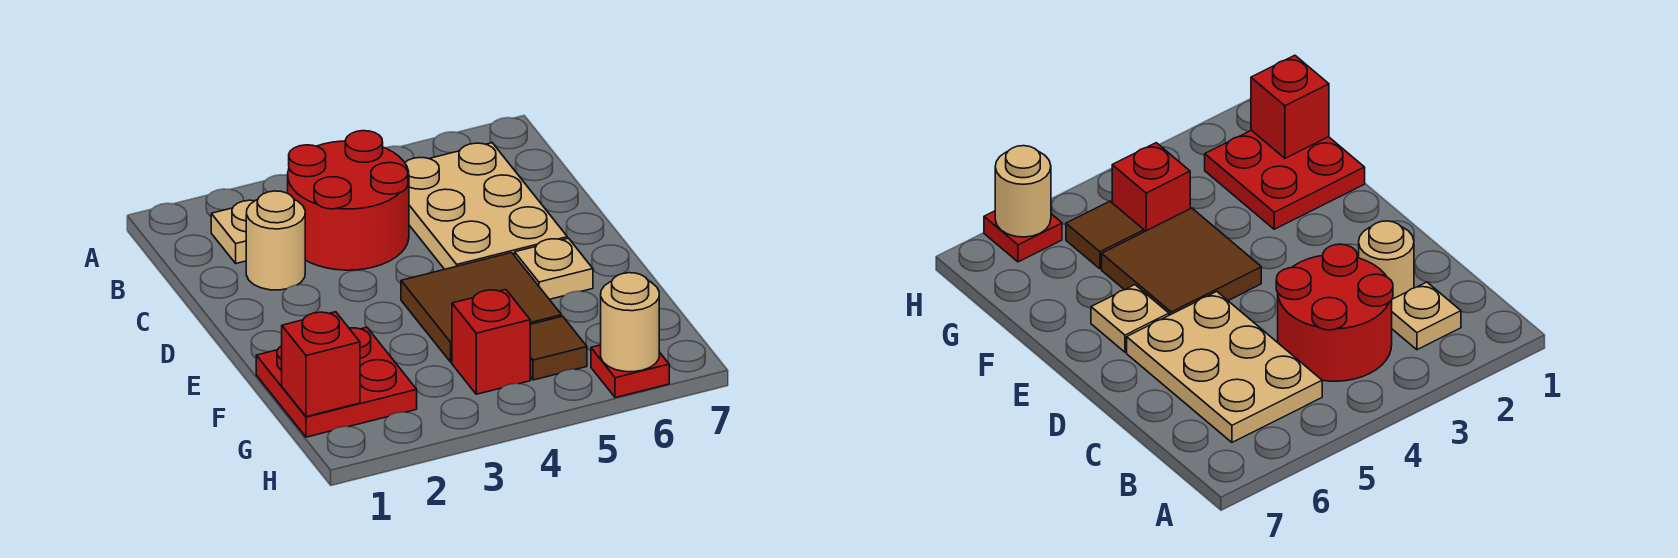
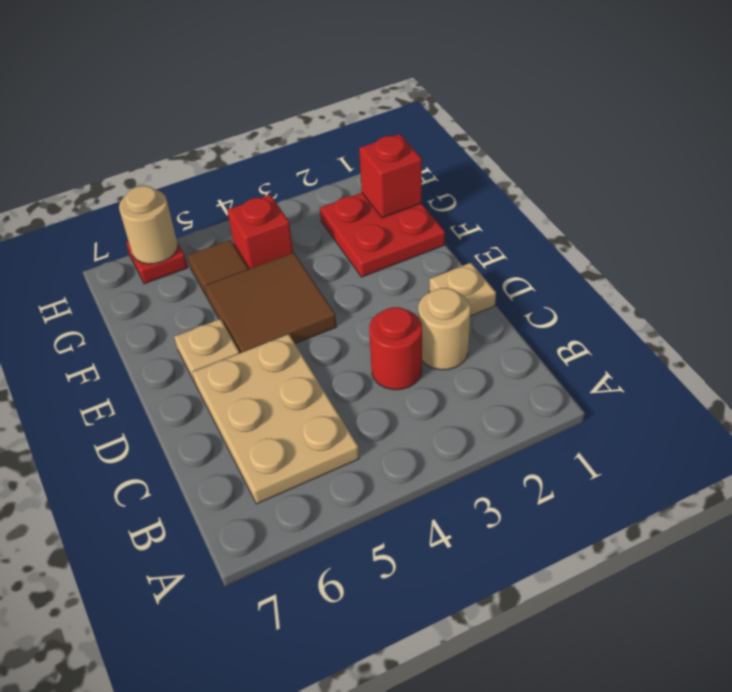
tan plate B2 level 1 -> tan plate D1 level 1
red round brick B3:C4 level 1 -> red round brick C3 level 1

